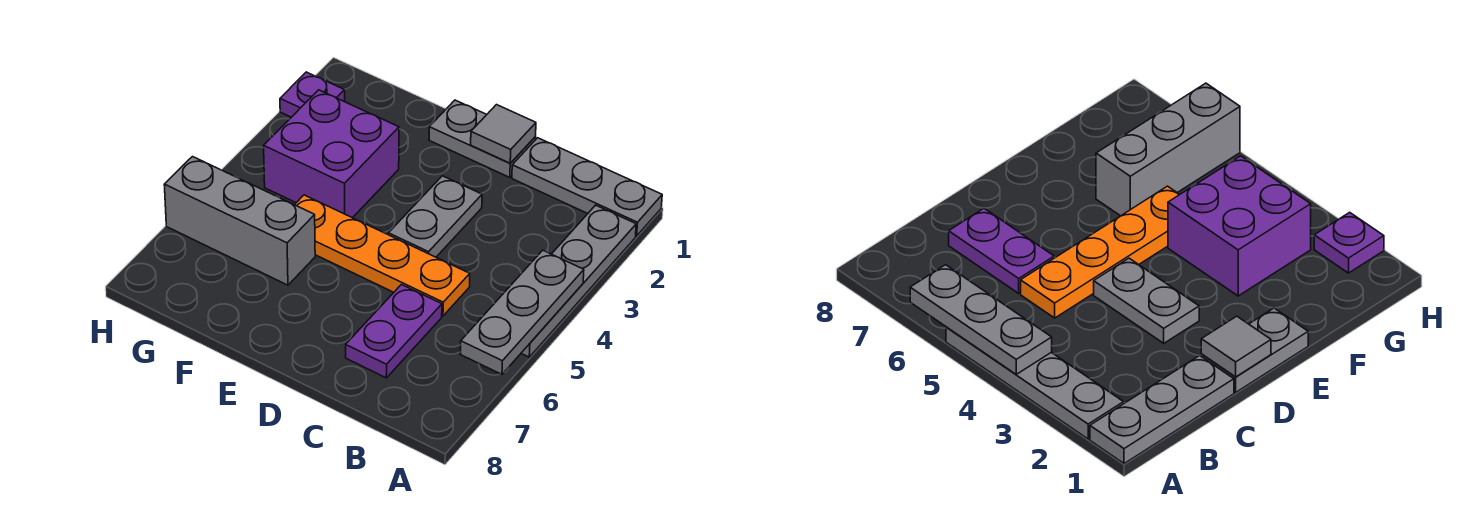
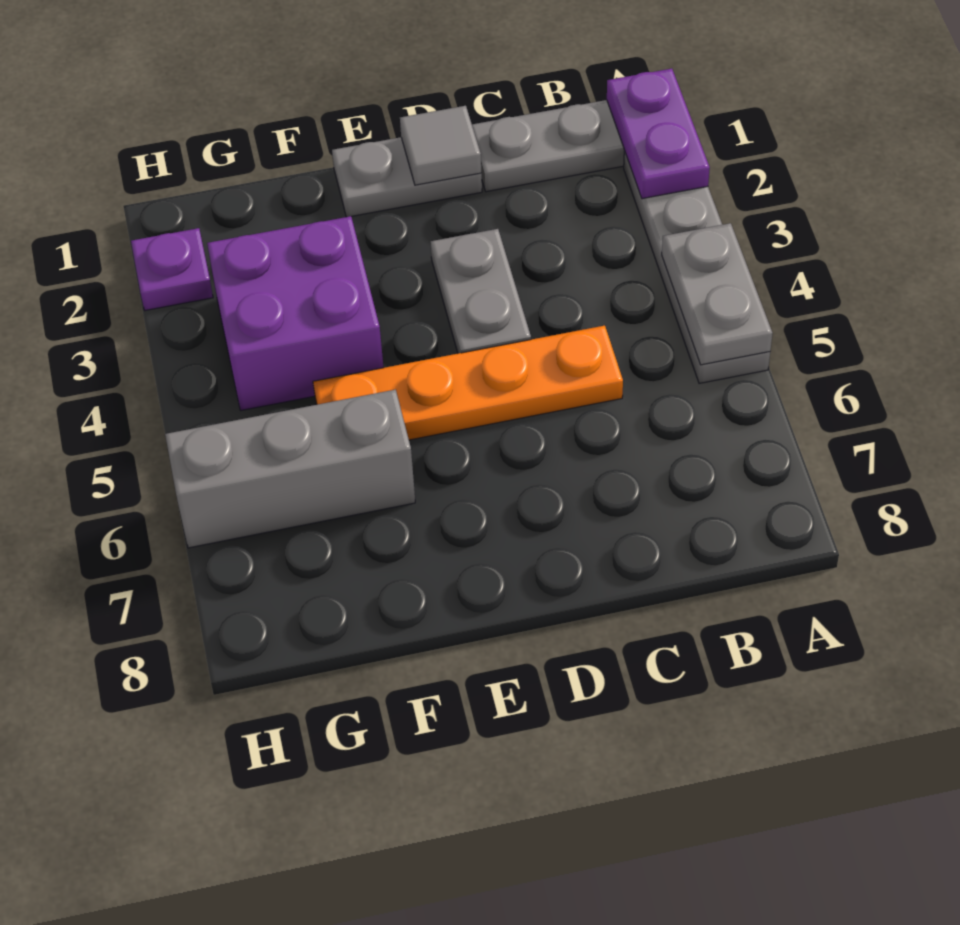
grey plate A4:A6 level 2 -> grey plate A4:A5 level 2
purple plate C6:C7 level 1 -> purple plate A1:A2 level 2

